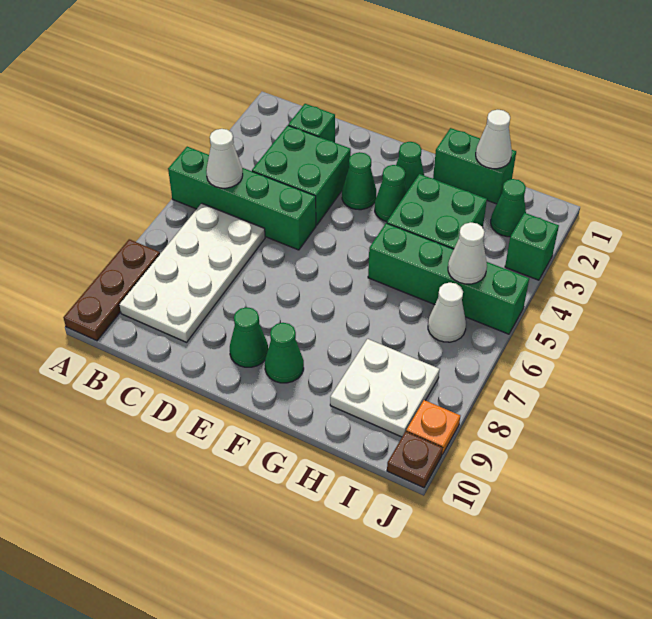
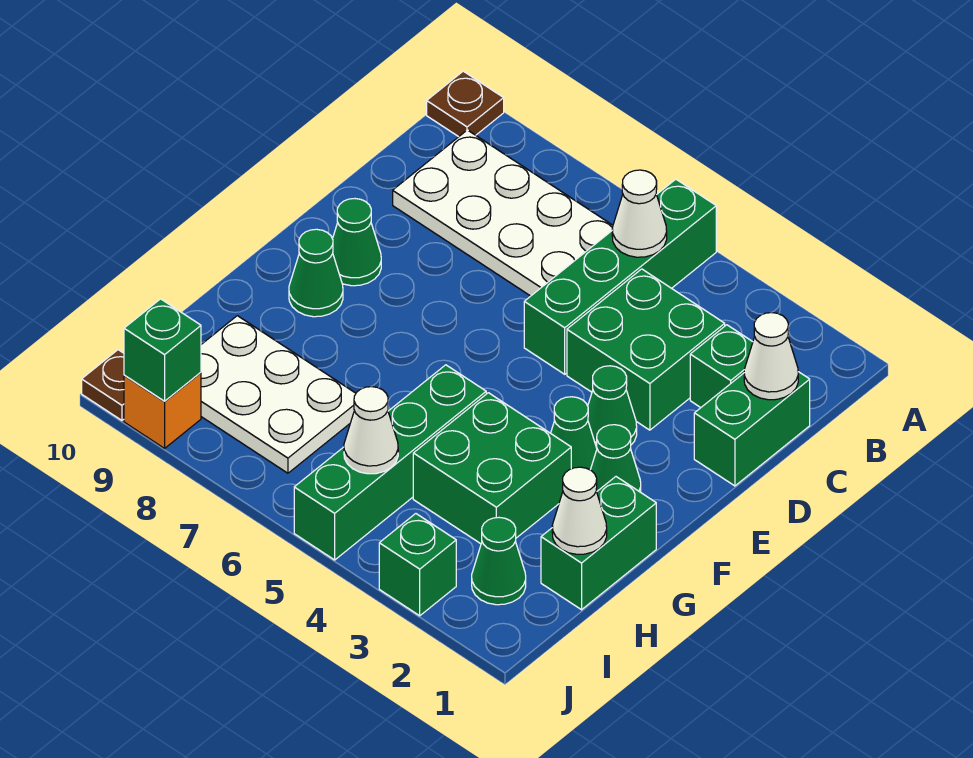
brown plate A8:A10 level 1 -> brown plate A10 level 1
none -> green brick C1:D1 level 1
white plate H8:I9 level 1 -> white plate H7:I9 level 1
white cone I6 level 1 -> white cone C1 level 2
orange plate J9 level 1 -> orange brick J9 level 1
none -> green brick J9 level 2

